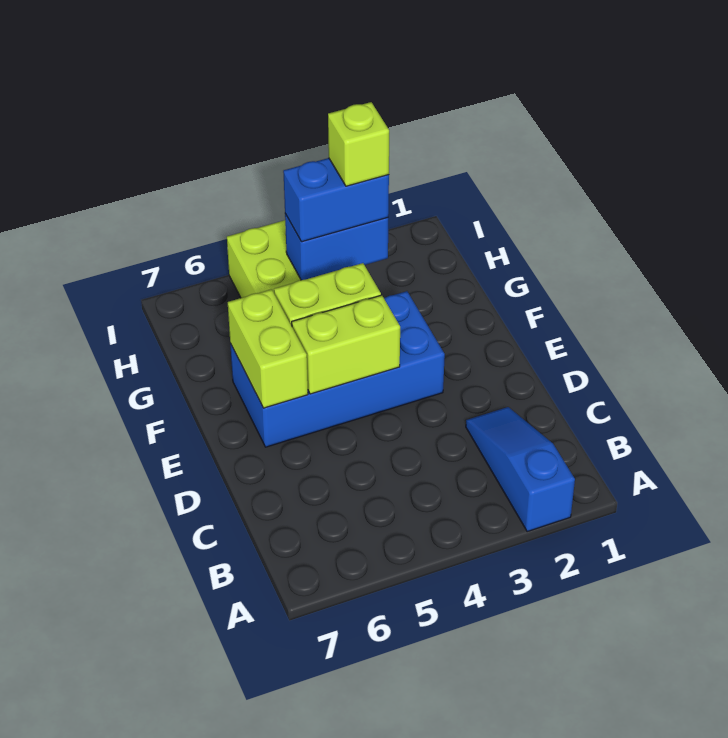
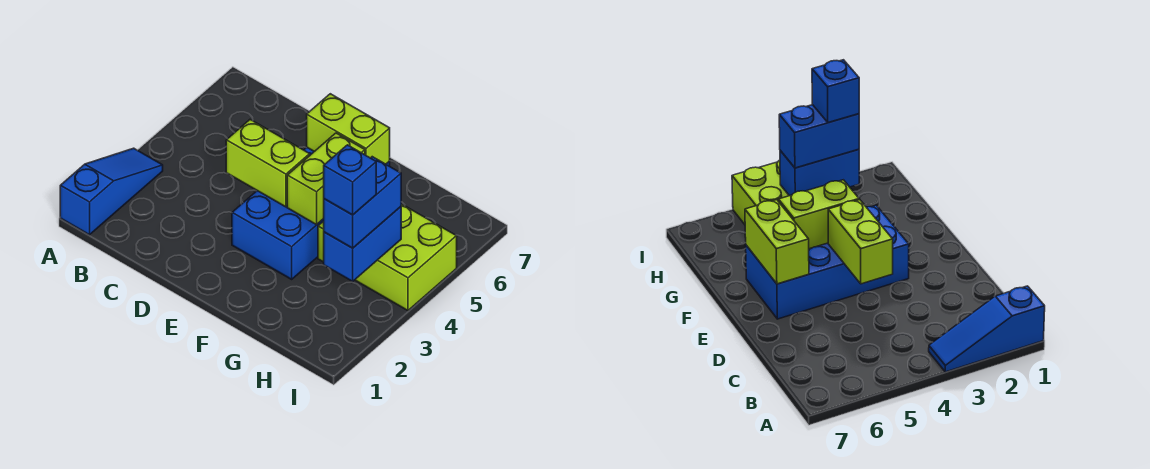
blue slope A2:C2 level 1 top A -> blue slope A1:A3 level 1 top 1
lime brick E4:E5 level 2 -> lime brick D4:E4 level 2
lime brick H3 level 4 -> blue brick H3 level 4

